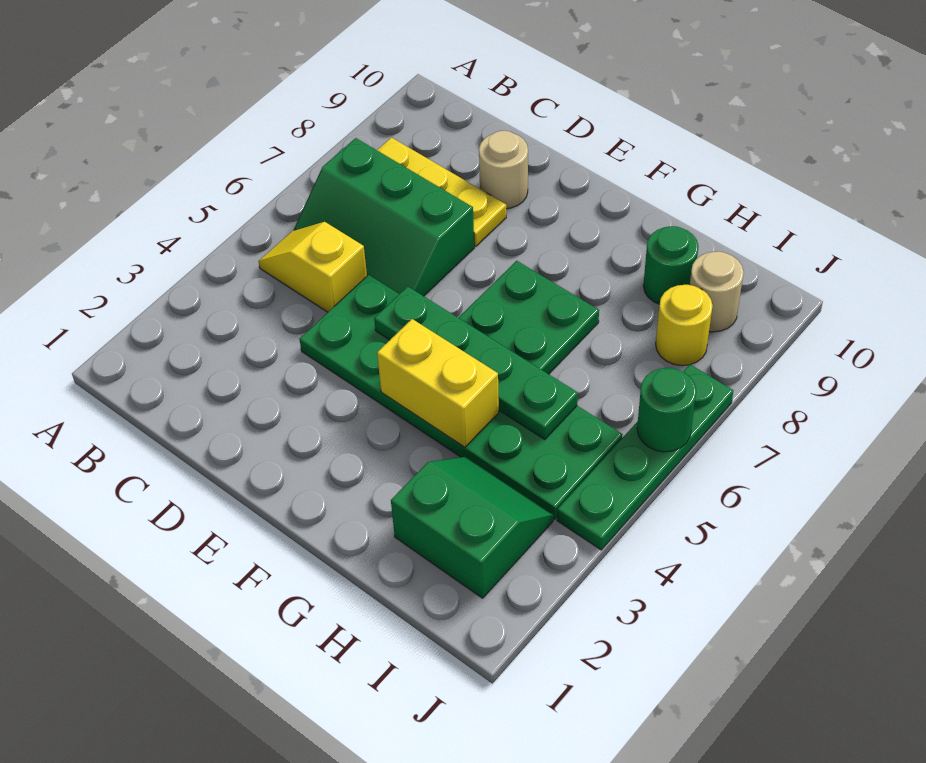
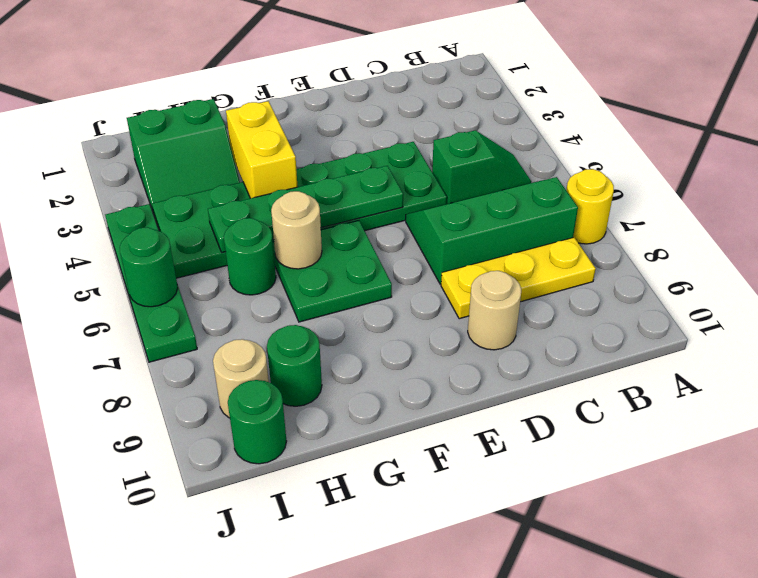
yellow slope B5:C5 level 1 top C -> green slope B5:C5 level 1 top C
yellow brick F4:G4 level 2 -> yellow brick G3:G4 level 2
none -> tan round brick G6 level 2
none -> green round brick H6 level 1
yellow round brick I8 level 1 -> yellow round brick A7 level 1
none -> green round brick I10 level 1

